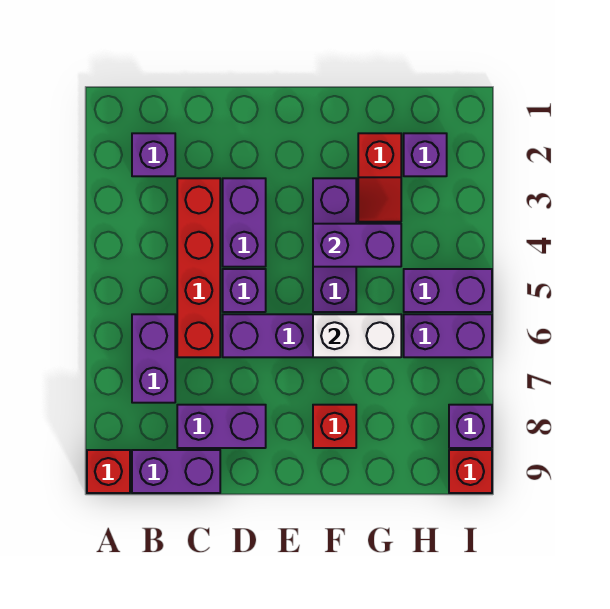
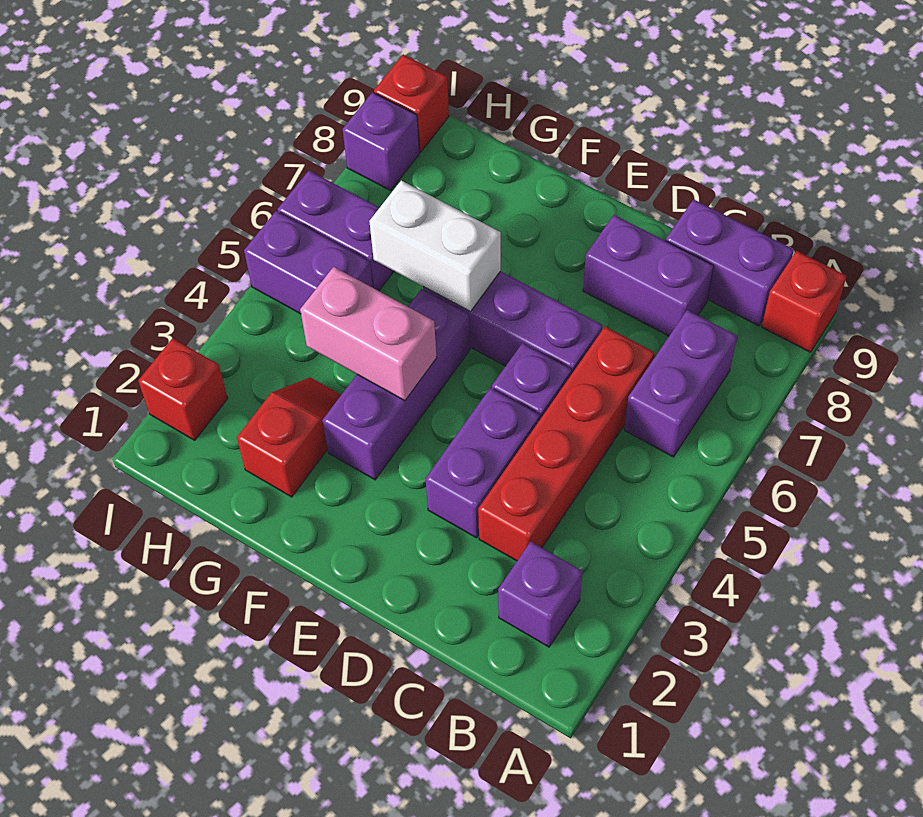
purple brick F4:G4 level 2 -> pink brick F4:G4 level 2
red brick F8 level 1 -> red brick I2 level 1
purple brick H2 level 1 -> none

